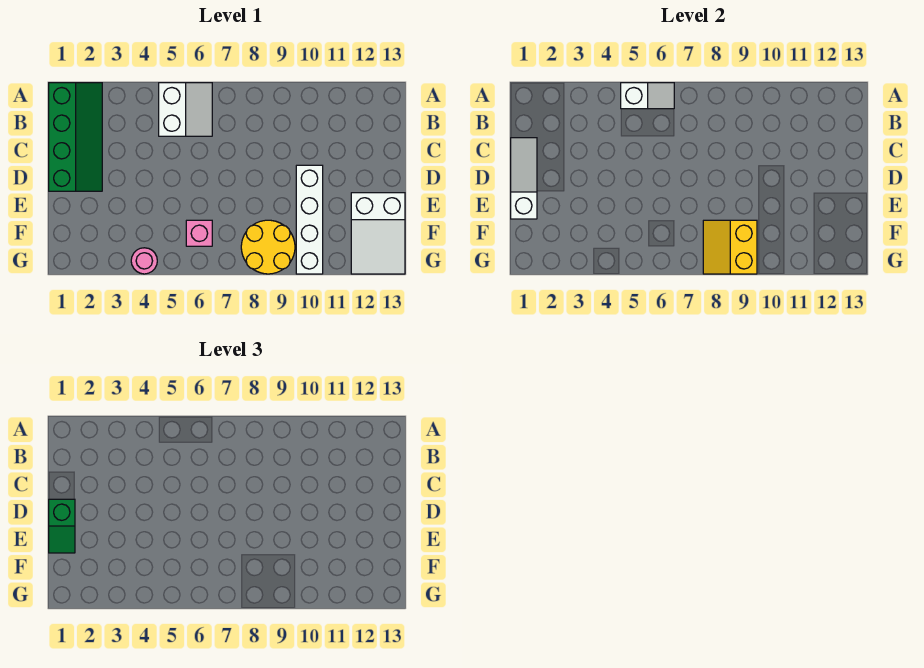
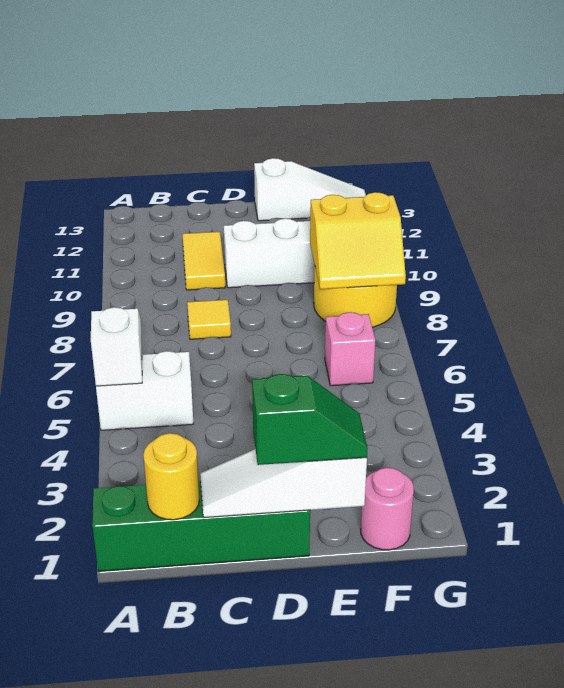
none -> yellow round brick B1 level 2
none -> yellow tile C8 level 1
none -> yellow tile C10:C11 level 1
white slope E12:G13 level 1 top E -> white slope E13:G13 level 1 top E
pink round brick G4 level 1 -> pink round brick F1 level 1

